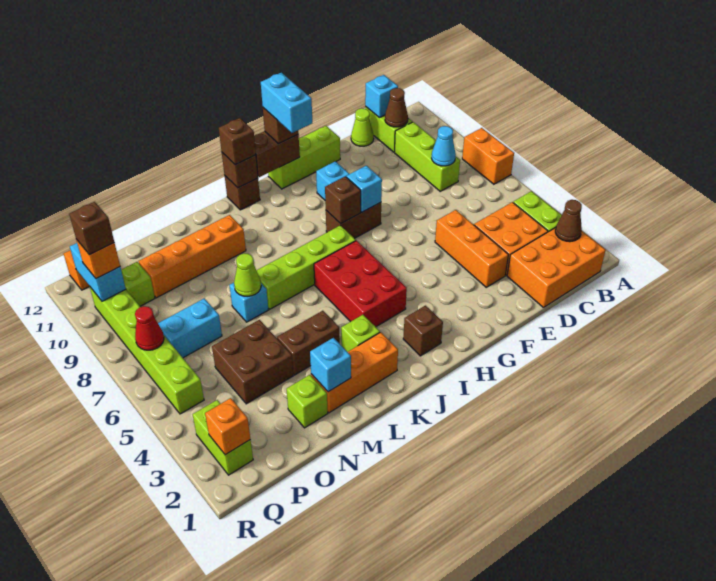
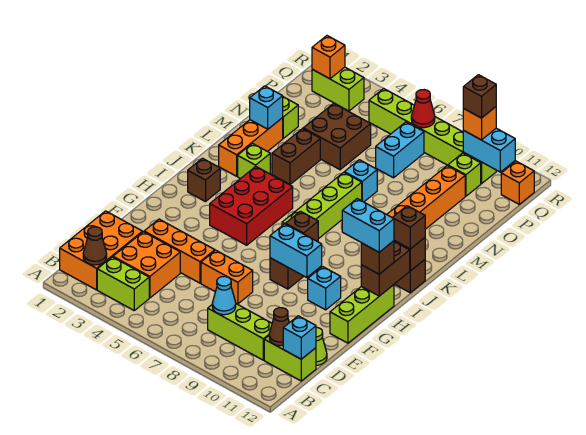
orange brick A7:A8 level 1 -> orange brick E6:E7 level 1
cyan brick G8 level 2 -> cyan brick G8:G9 level 2
red brick I4:J6 level 1 -> red brick H4:J5 level 1
lime cone M7 level 2 -> none

